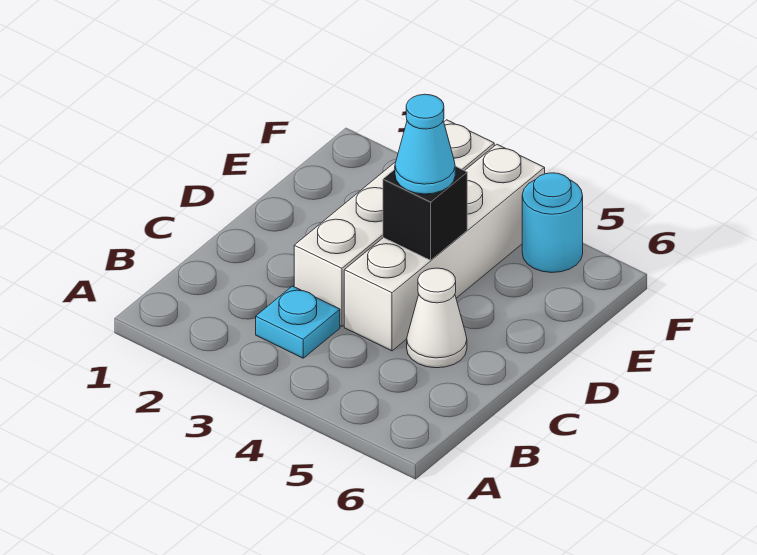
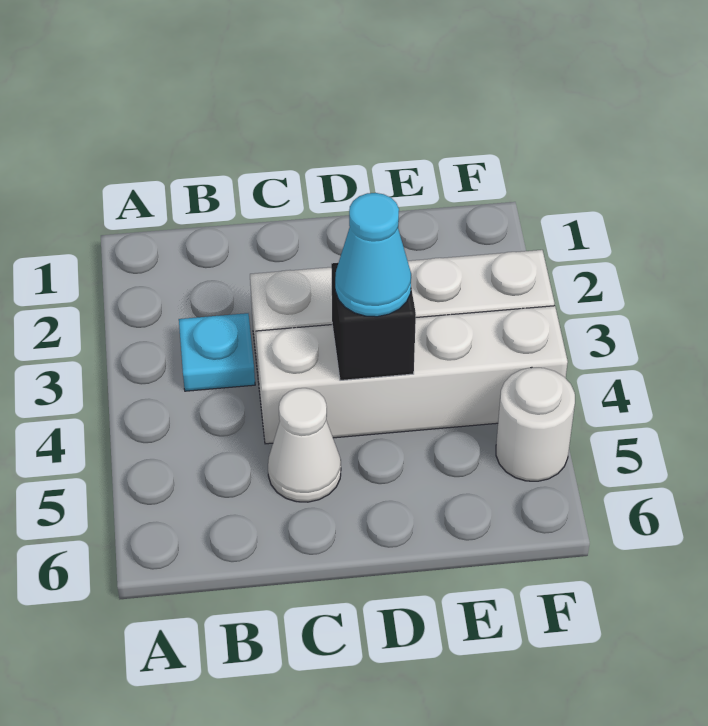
cyan round brick F5 level 1 -> white round brick F5 level 1

